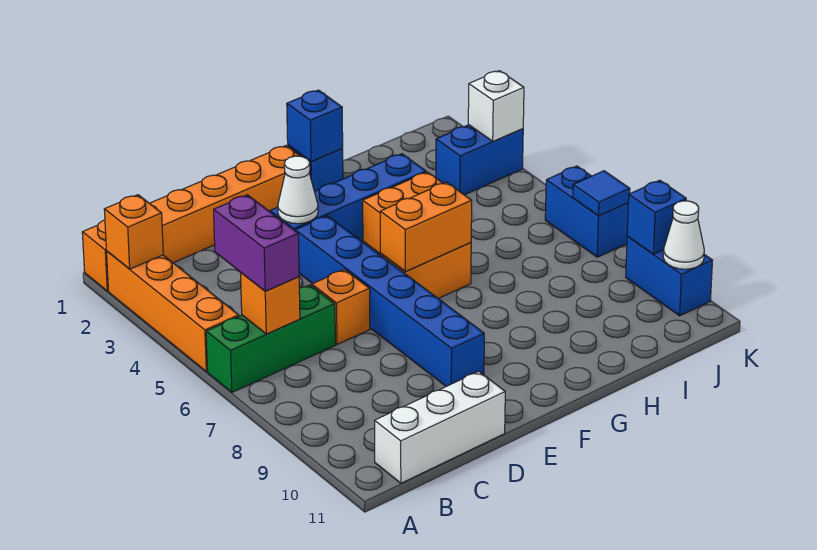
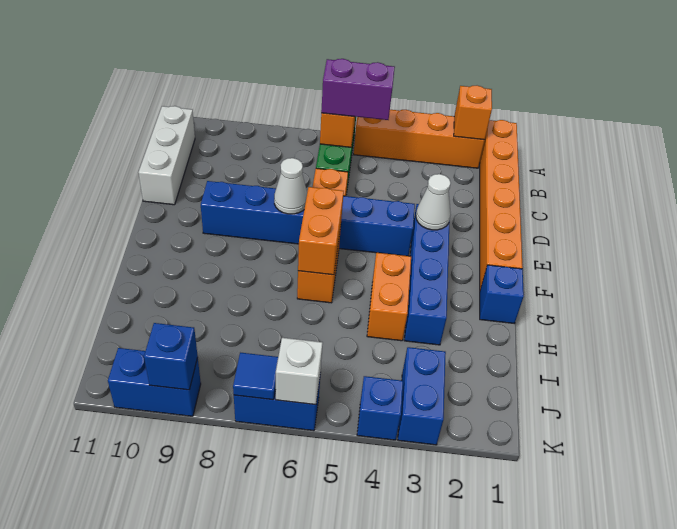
blue brick G1 level 2 -> blue brick K4 level 1
white brick K3 level 2 -> white brick K6 level 2
white cone K10 level 2 -> white cone E7 level 2

